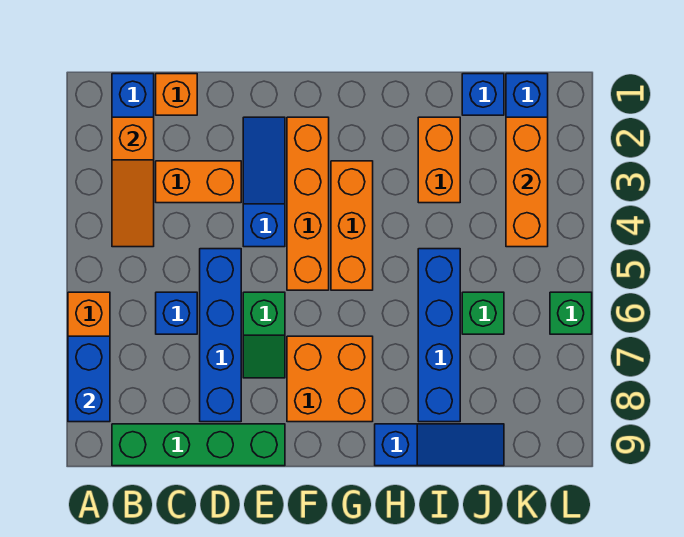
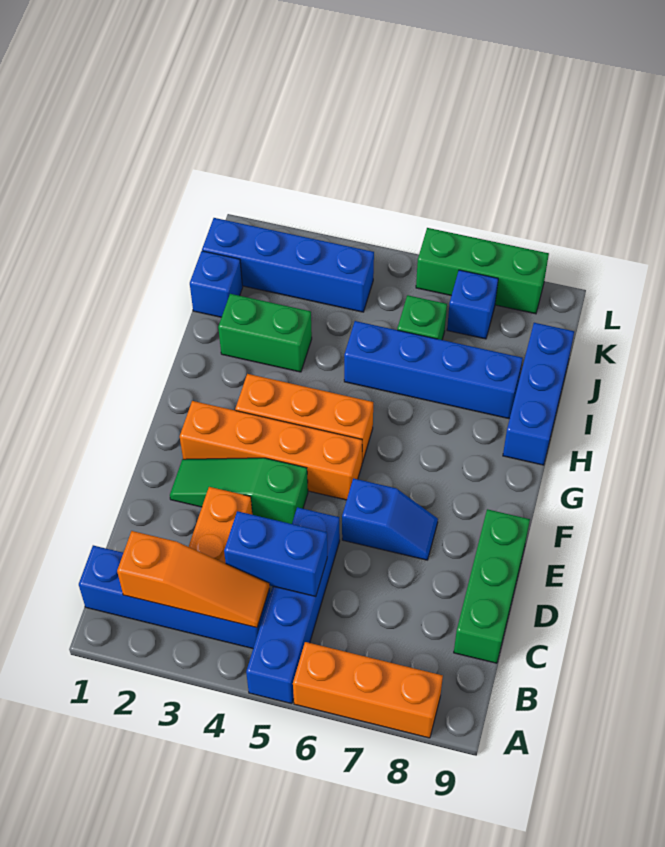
blue brick A7:A8 level 2 -> blue brick C4:C5 level 2
green brick B9:E9 level 1 -> green brick C9:E9 level 1
orange brick C1 level 1 -> none
blue brick C6 level 1 -> blue brick K7 level 1
blue brick D5:D8 level 1 -> blue brick A5:D5 level 1
blue slope E2:E4 level 1 top 4 -> green slope E2:E4 level 1 top 4
green slope E6:E7 level 1 top 6 -> blue slope E6:E7 level 1 top 6
orange brick F7:G8 level 1 -> none
blue slope H9:J9 level 1 top H -> blue brick H9:J9 level 1
orange brick I2:I3 level 1 -> green brick I2:I3 level 1
orange brick K2:K4 level 2 -> none
green brick L6 level 1 -> green brick L6:L8 level 1

